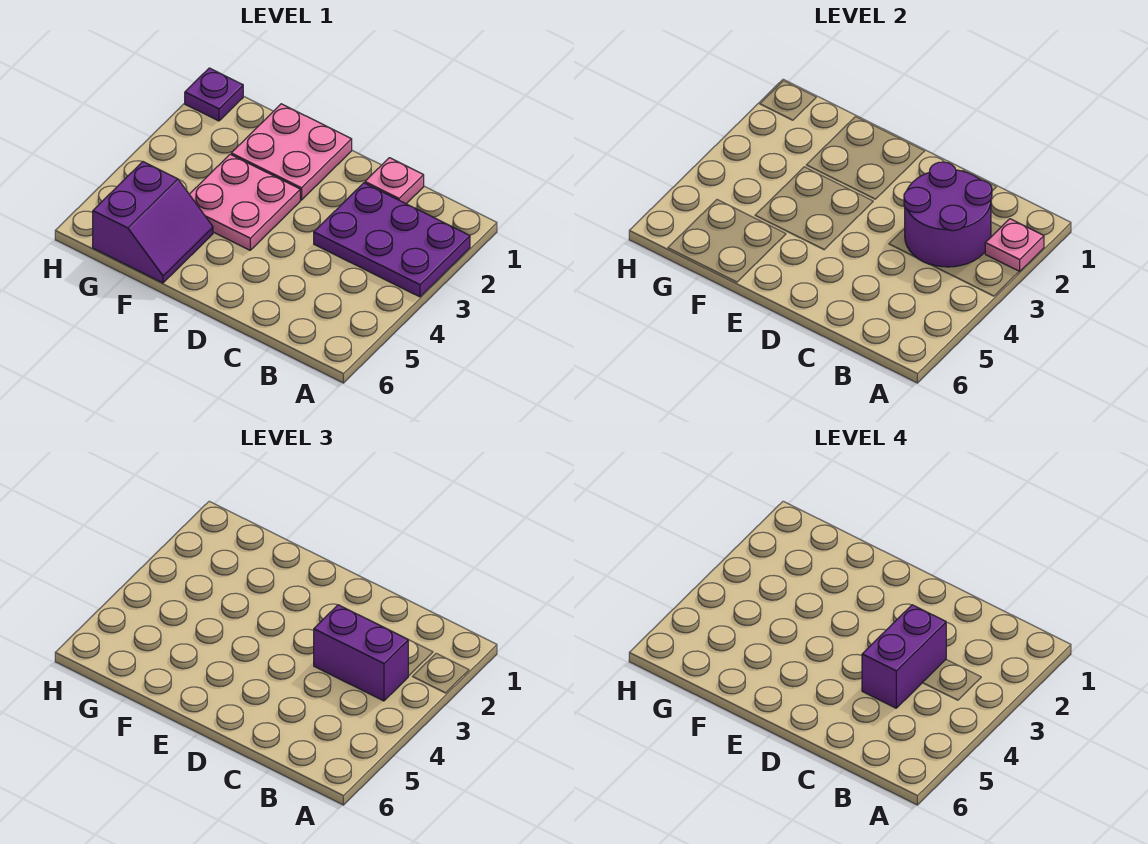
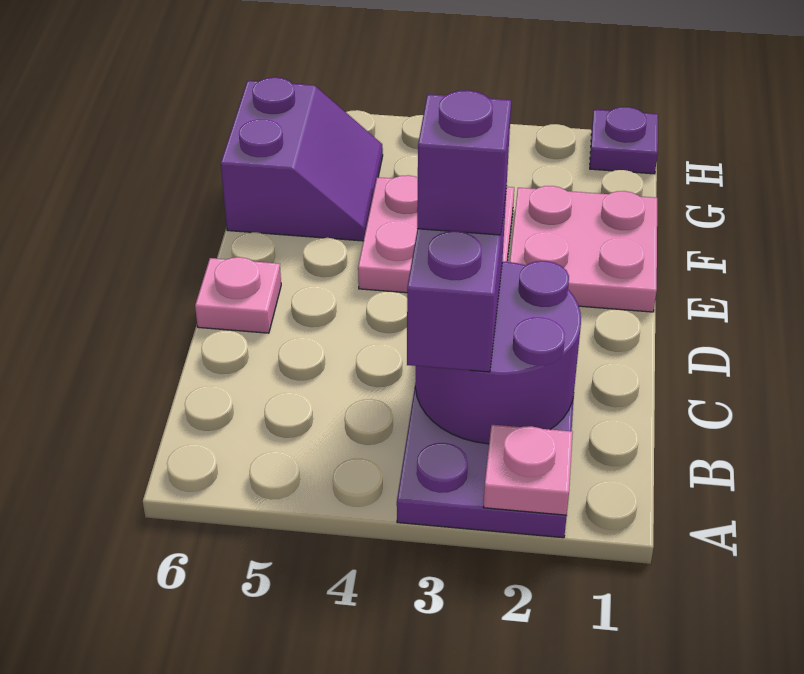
pink plate C1 level 1 -> pink plate D6 level 1
purple brick C3:C4 level 4 -> purple brick C3 level 4
purple slope F5:G6 level 1 top G -> purple slope F5:G6 level 1 top 6

